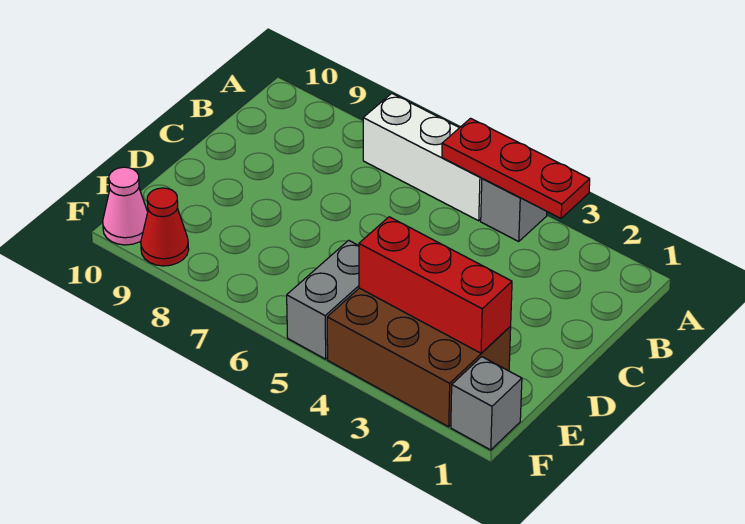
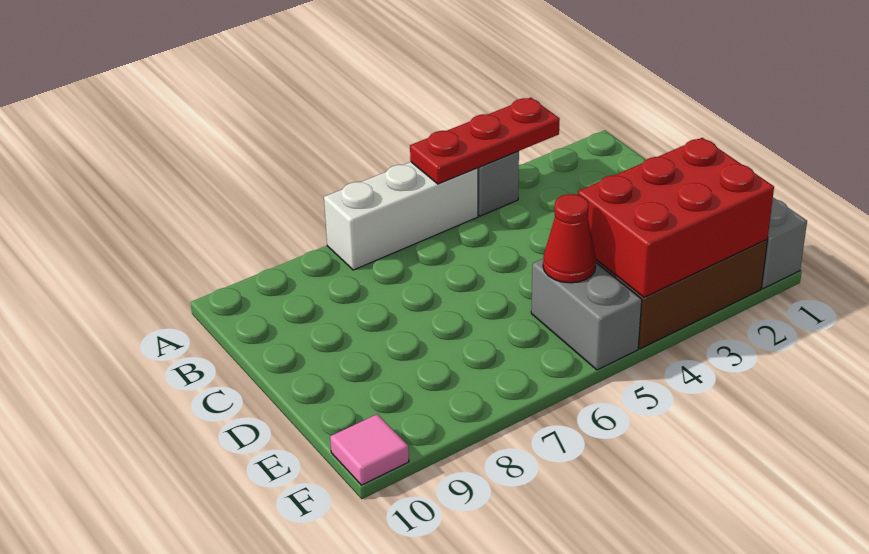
red brick E2:E4 level 2 -> red brick E2:F4 level 2
red cone F9 level 1 -> red cone E5 level 2
pink cone F10 level 1 -> pink tile F10 level 1

